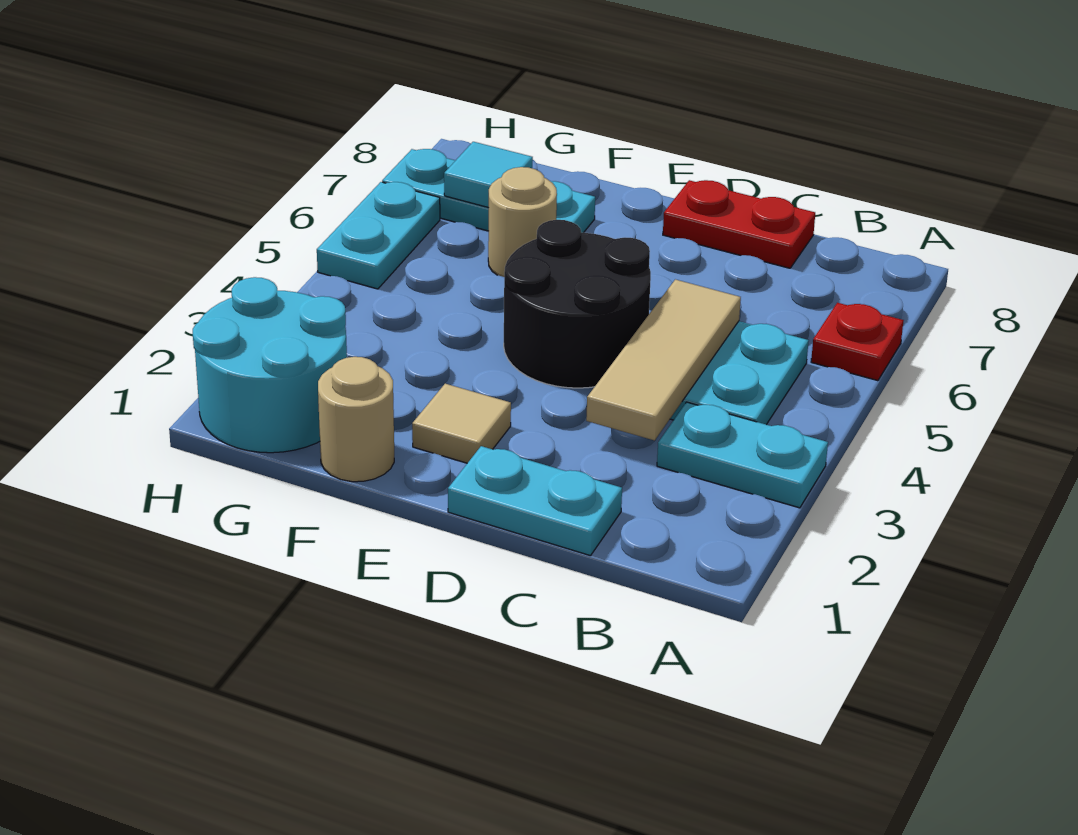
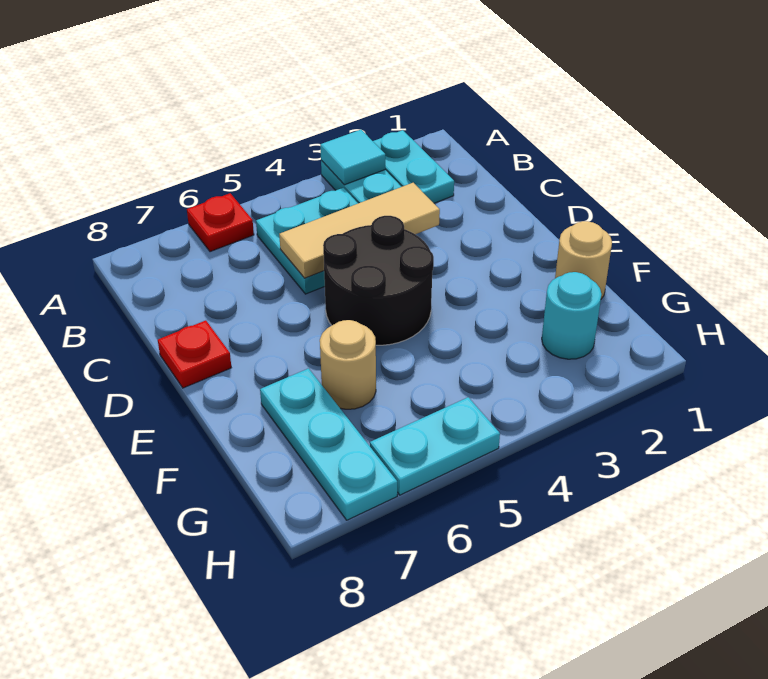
cyan plate C1:D1 level 1 -> cyan plate A2:B2 level 1
red plate C8:D8 level 1 -> red plate D8 level 1
tan tile E2 level 1 -> none
cyan round brick G1:H2 level 1 -> cyan round brick G2 level 1
cyan tile G7 level 2 -> cyan tile A3 level 2

